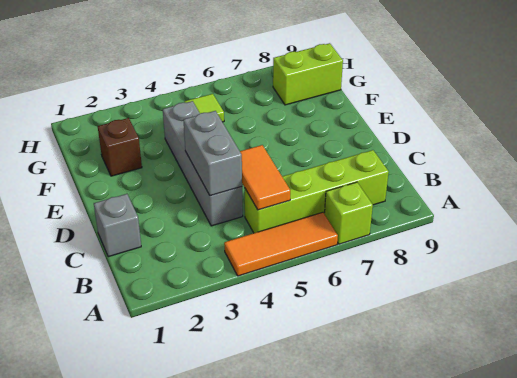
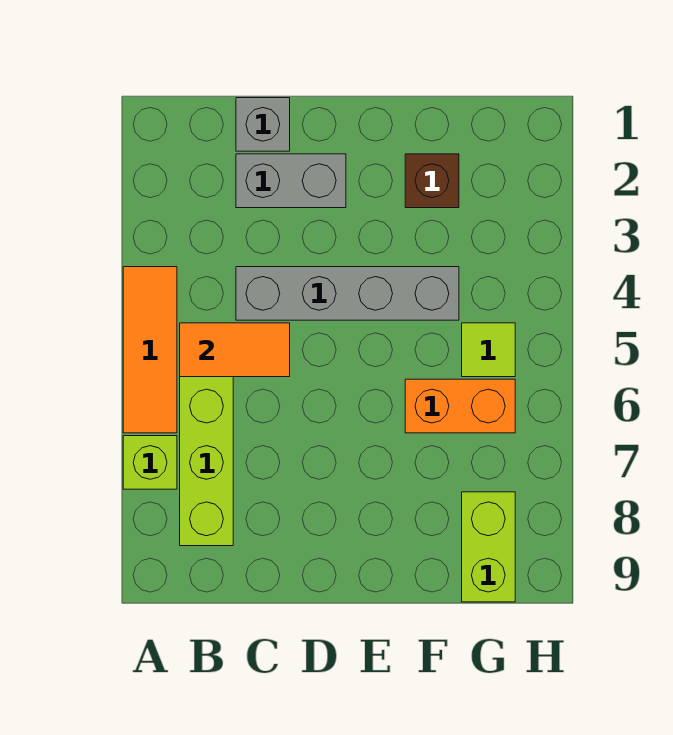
grey brick C4:D4 level 2 -> grey brick C2:D2 level 1
none -> orange brick F6:G6 level 1

